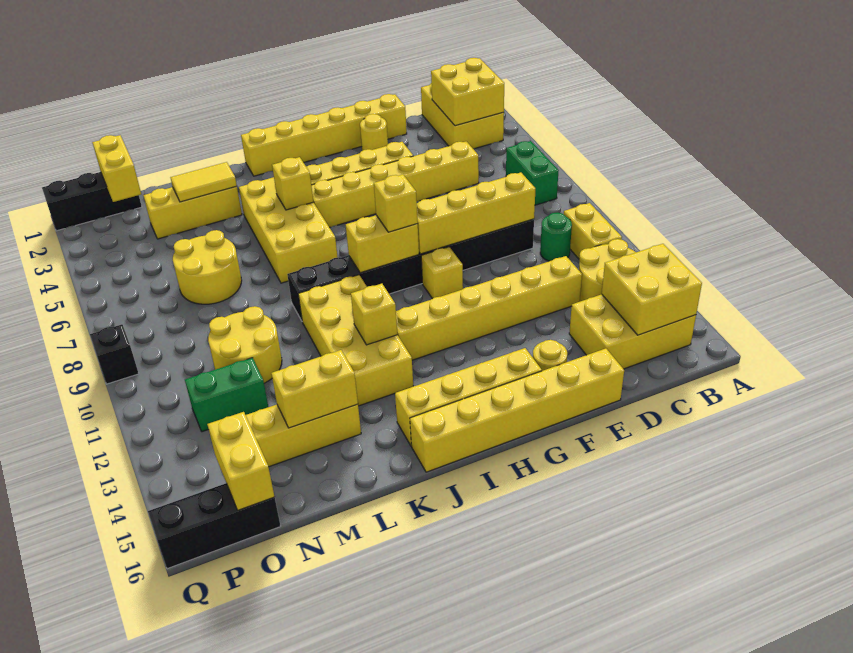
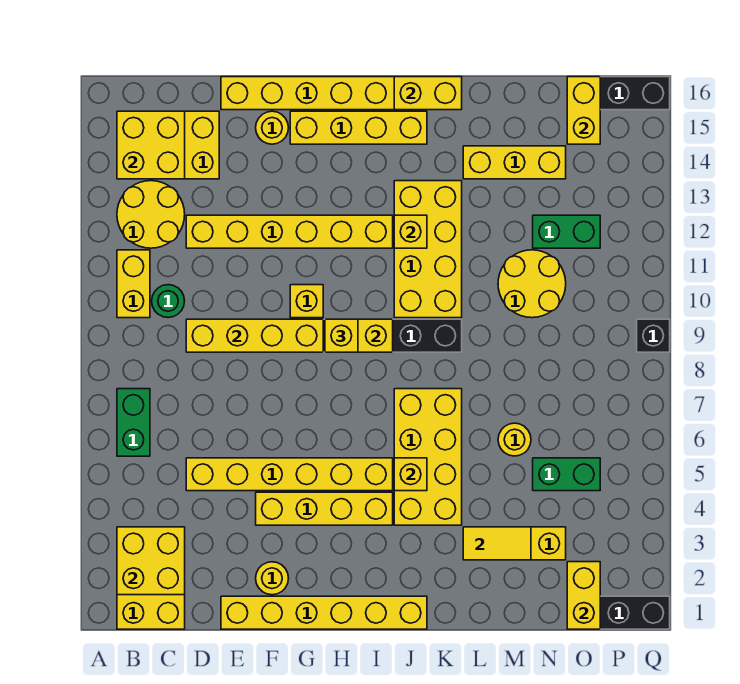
yellow brick L14:M14 level 2 -> yellow brick J16:K16 level 2
yellow round brick M6:N7 level 1 -> yellow round brick M6 level 1
none -> green brick N5:O5 level 1

